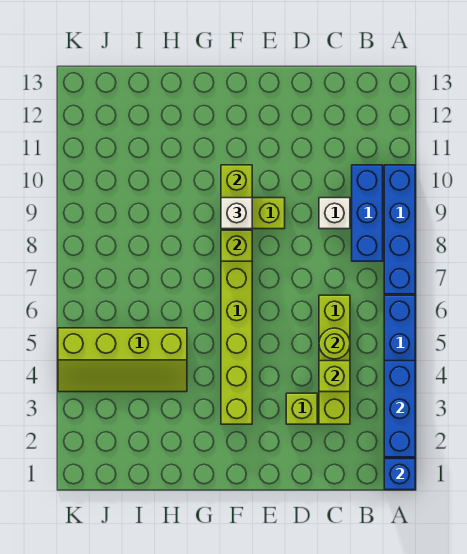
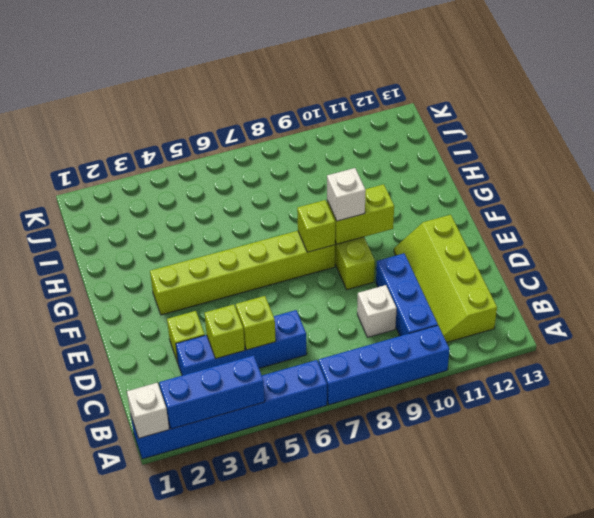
blue brick A1 level 2 -> white brick A1 level 2
blue brick B8:B10 level 1 -> blue brick B10:D10 level 1
lime brick C3:C6 level 1 -> blue brick C3:C6 level 1
lime round brick C5 level 2 -> lime brick C5 level 2
lime slope H4:K5 level 1 top 5 -> lime slope B11:E12 level 1 top 12

